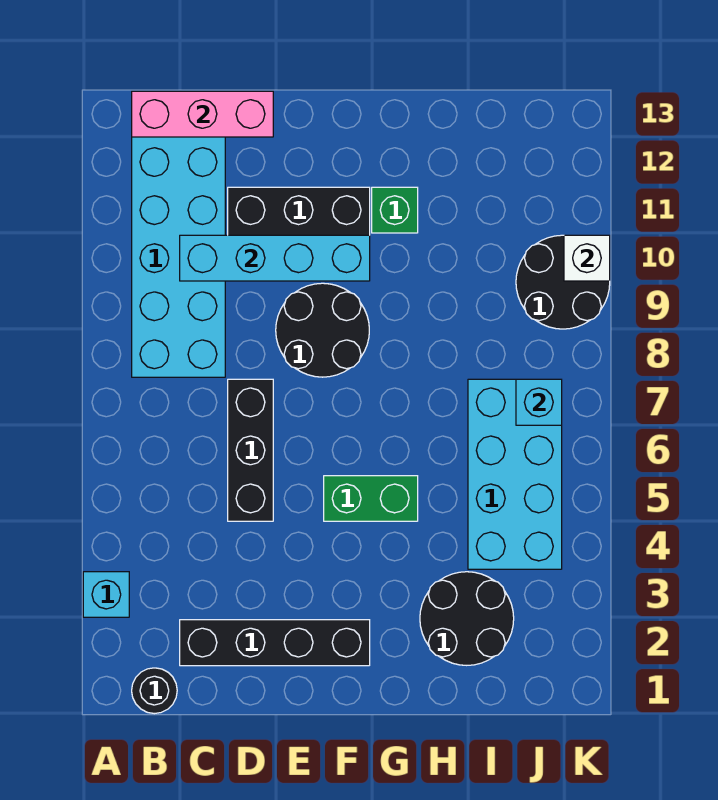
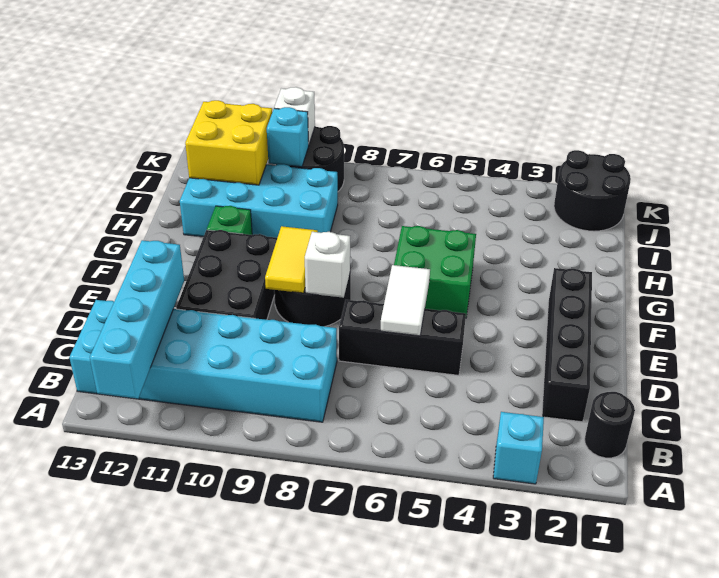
pink brick B13:D13 level 2 -> none
cyan brick C10:F10 level 2 -> cyan brick A12:D12 level 2
none -> white tile D6:E6 level 2
none -> white brick E8 level 2
none -> yellow tile E9:F9 level 2
green brick F5:G5 level 1 -> green brick F5:G6 level 1
black round brick H2:I3 level 1 -> black round brick J1:K2 level 1
cyan brick I4:J7 level 1 -> cyan brick H9:I12 level 1
none -> yellow brick I11:J12 level 2
cyan brick J7 level 2 -> cyan brick J10 level 2

